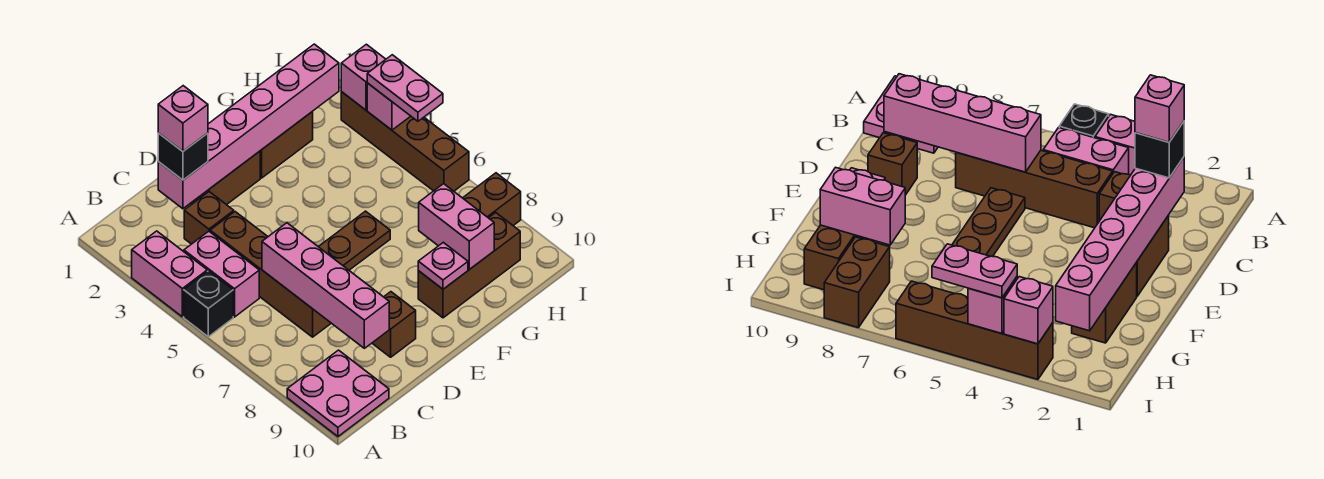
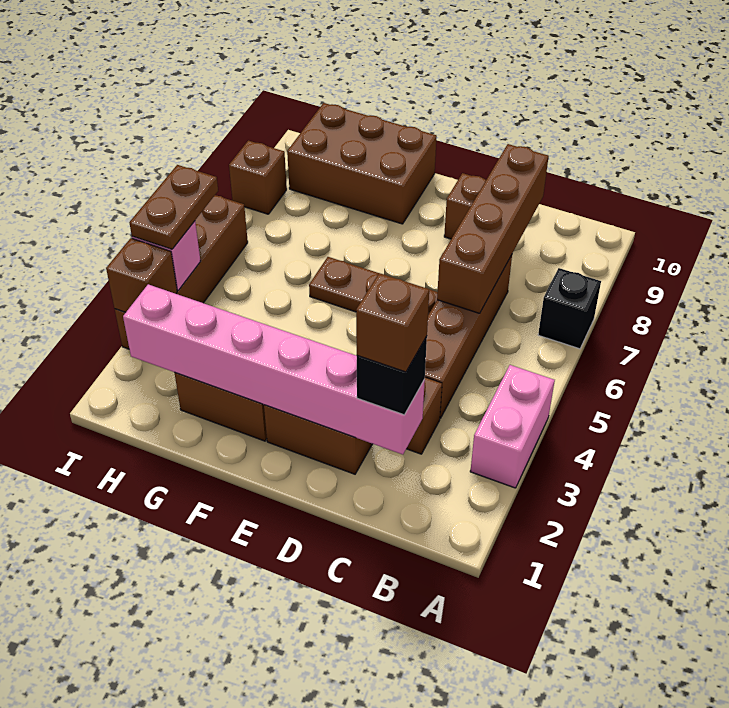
black brick A5 level 1 -> black brick A7 level 1
pink plate A9:B10 level 1 -> none
pink brick B4:B5 level 1 -> none
pink brick C2 level 4 -> brown brick C2 level 4
pink brick C6:C9 level 2 -> brown brick C6:C9 level 2
brown brick F9:H9 level 1 -> brown brick F9:H10 level 1
pink plate F9 level 2 -> none
pink brick G8:G9 level 2 -> none
brown brick H8:I8 level 1 -> brown brick I8 level 1
pink brick I3 level 2 -> brown brick I3 level 2
pink plate I4:I5 level 3 -> brown plate I4:I5 level 3

